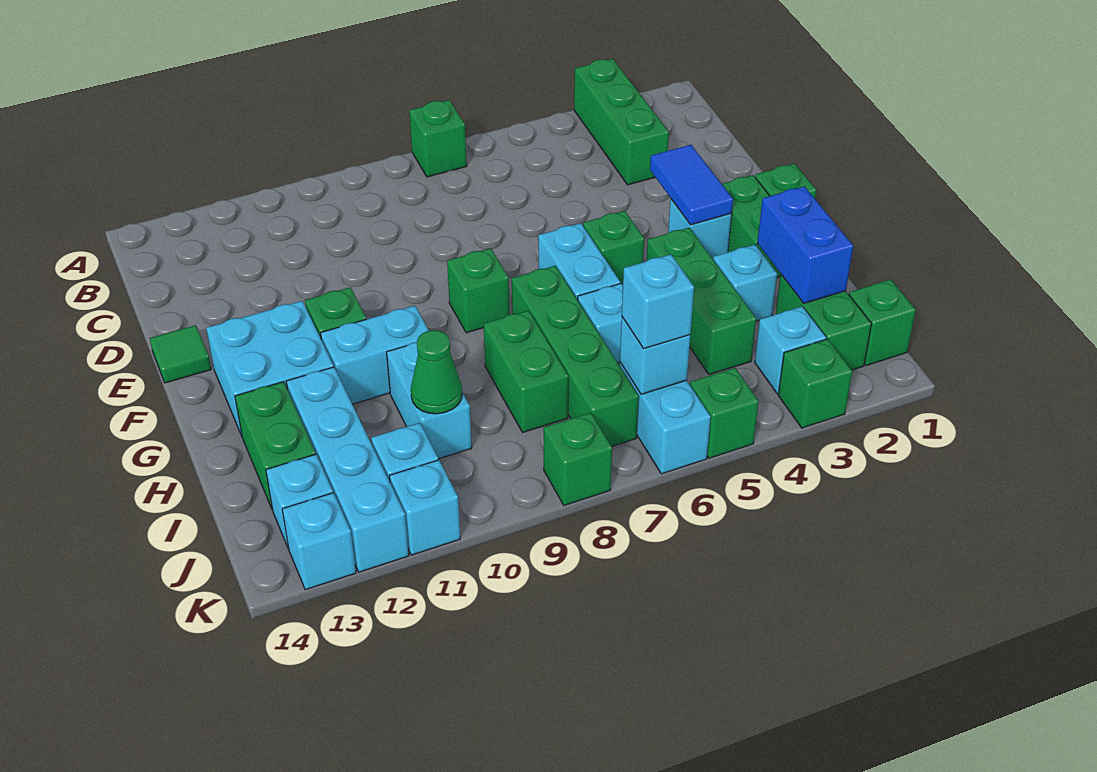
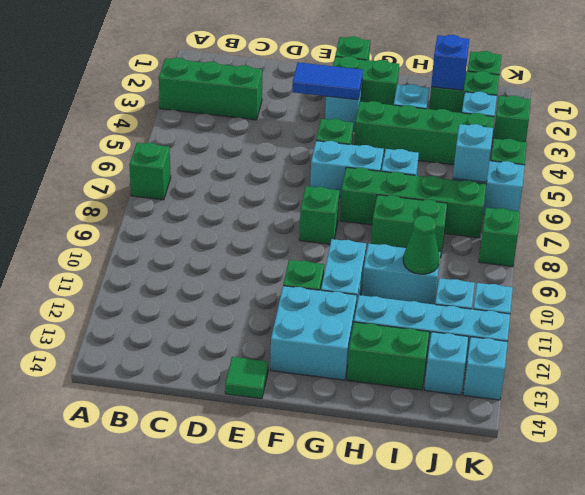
green brick G4:I4 level 1 -> green brick G4:J4 level 1
blue brick H2:I2 level 2 -> blue brick I2 level 2
cyan brick J6 level 3 -> none

